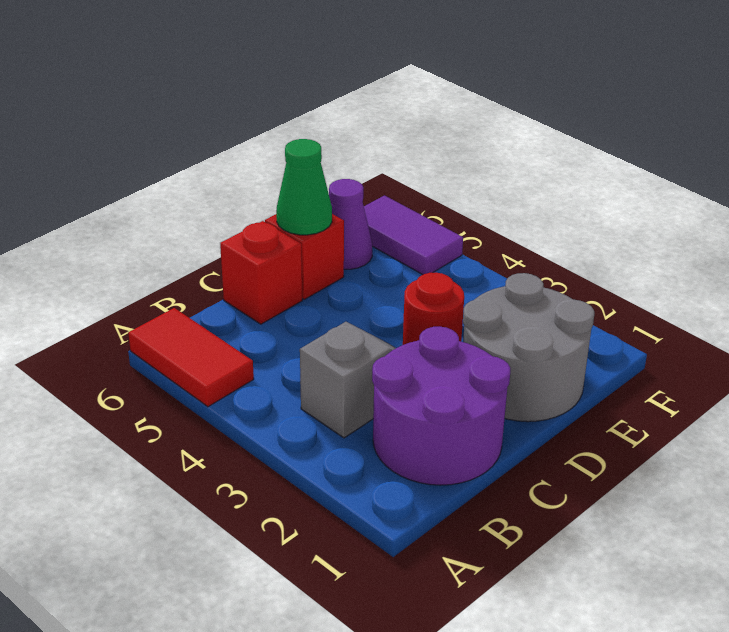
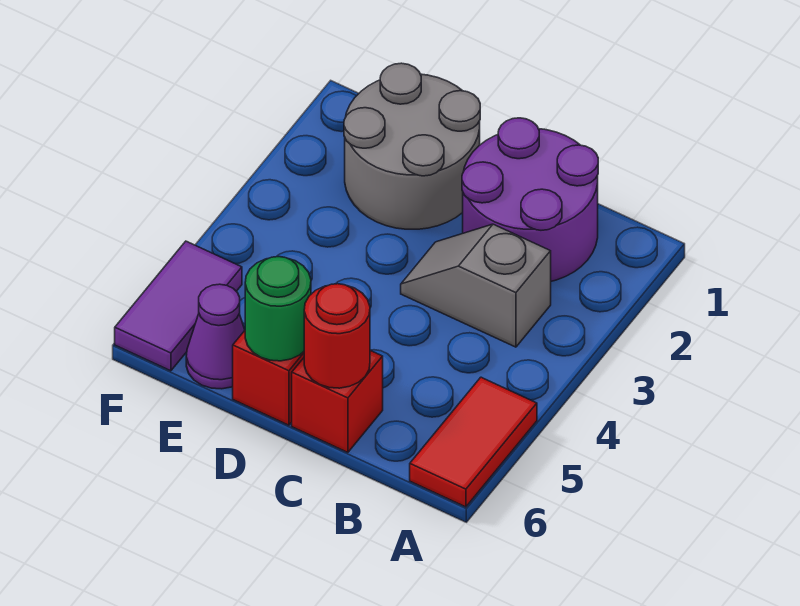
red round brick D3 level 1 -> red round brick C6 level 2
green cone D6 level 2 -> green round brick D6 level 2

